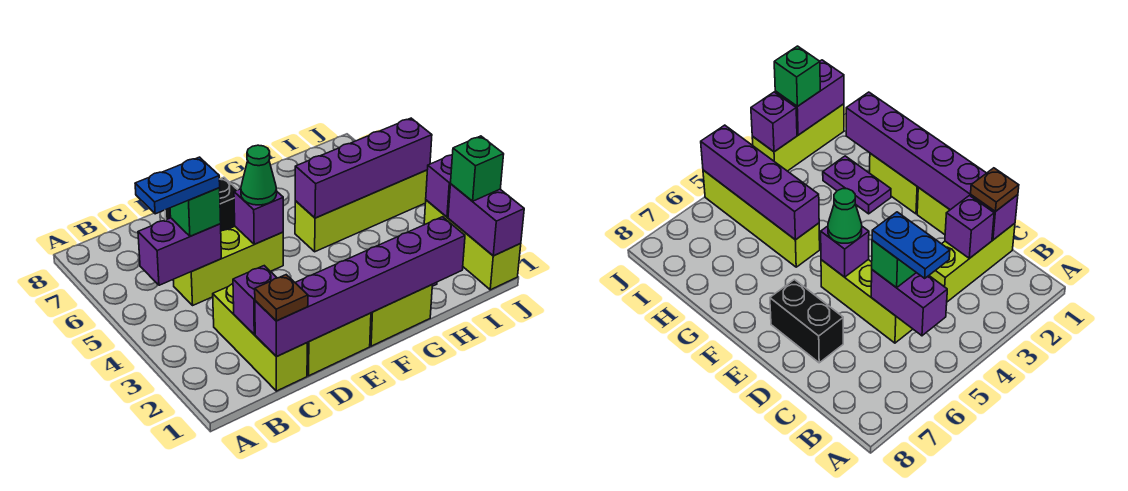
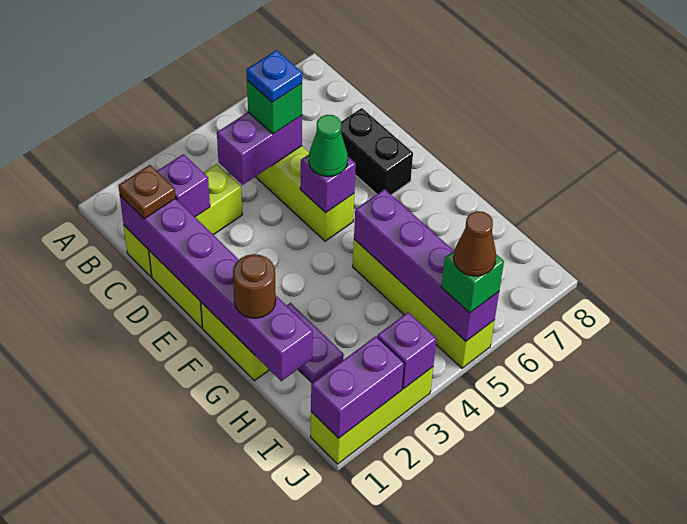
purple brick B5:C5 level 2 -> purple brick C4:C5 level 2
blue plate B5:C5 level 4 -> blue plate C5 level 4
none -> brown round brick G1 level 3
green brick J2 level 3 -> green brick J5 level 3
none -> brown cone J5 level 4

